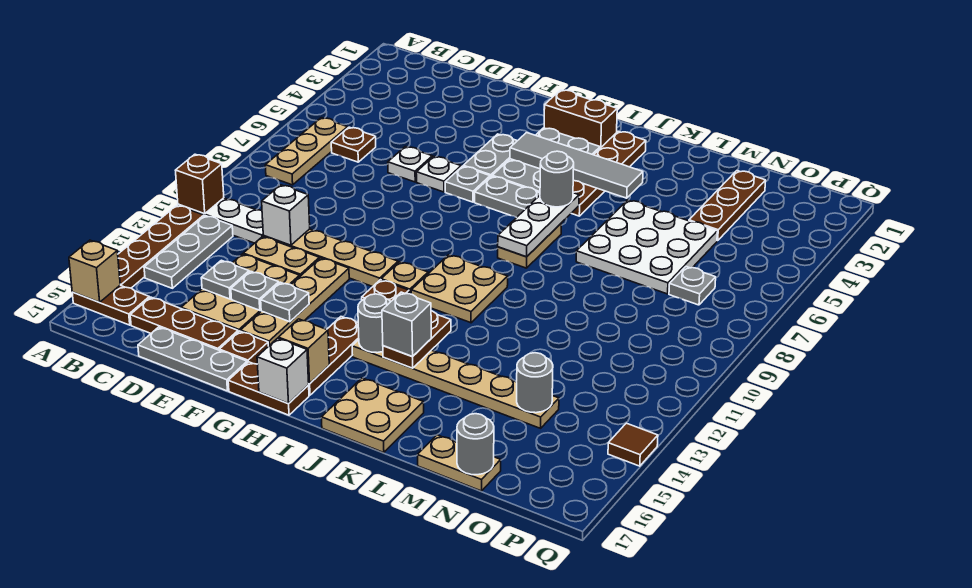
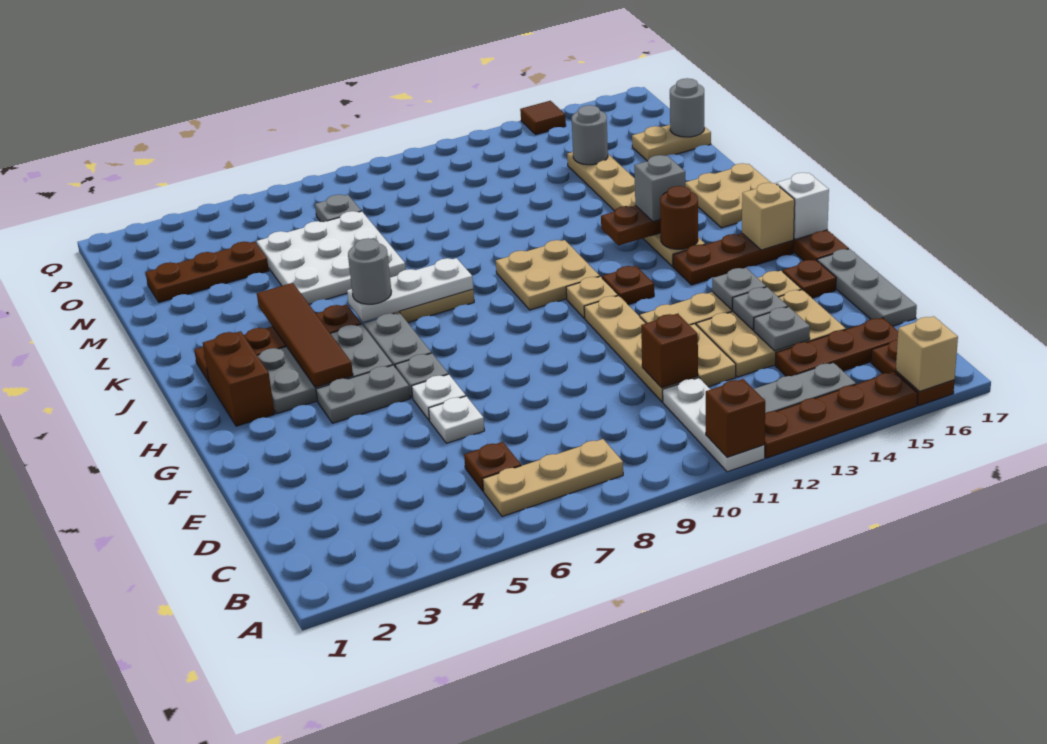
brown plate C16:E16 level 1 -> brown plate C14:C16 level 1
white brick D11 level 2 -> brown brick D11 level 2
grey tile H4:K4 level 2 -> brown tile H4:K4 level 2
grey round brick I14 level 2 -> brown round brick I14 level 2
tan plate M17:N17 level 1 -> tan plate N16:N17 level 1

